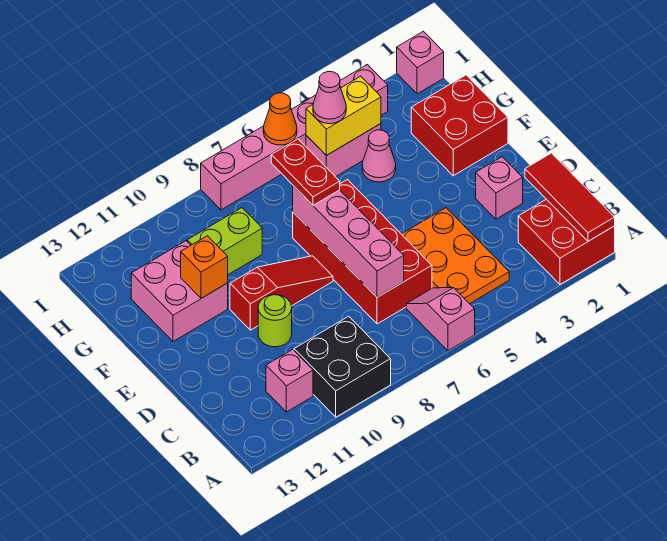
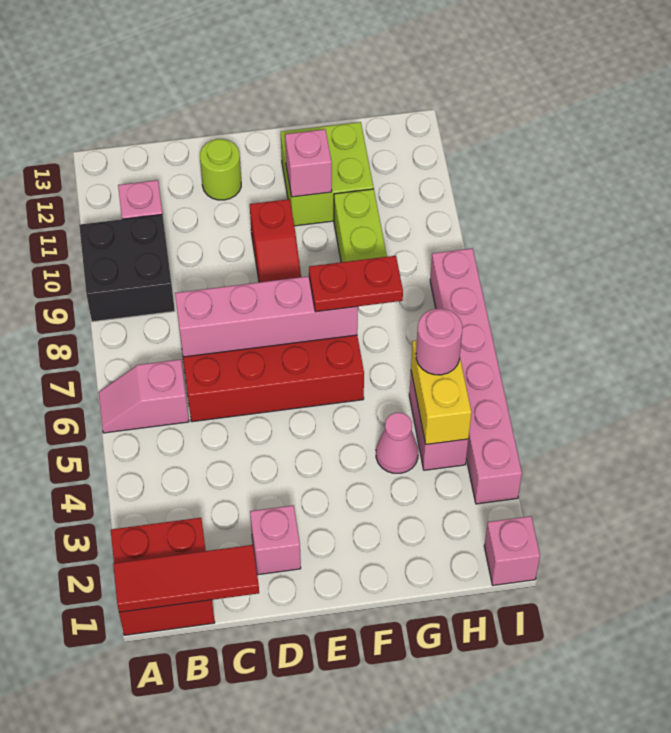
pink slope A6:B6 level 1 top A -> pink slope A6:B6 level 1 top B
orange plate B4:D5 level 1 -> none
lime round brick D10 level 1 -> lime round brick D12 level 1
red brick F1:G2 level 1 -> none
pink brick F11:G12 level 1 -> lime brick F11:G12 level 1
orange brick F11 level 2 -> pink brick F11 level 2
pink cone H5 level 3 -> pink round brick H5 level 3
orange cone I6 level 2 -> none

